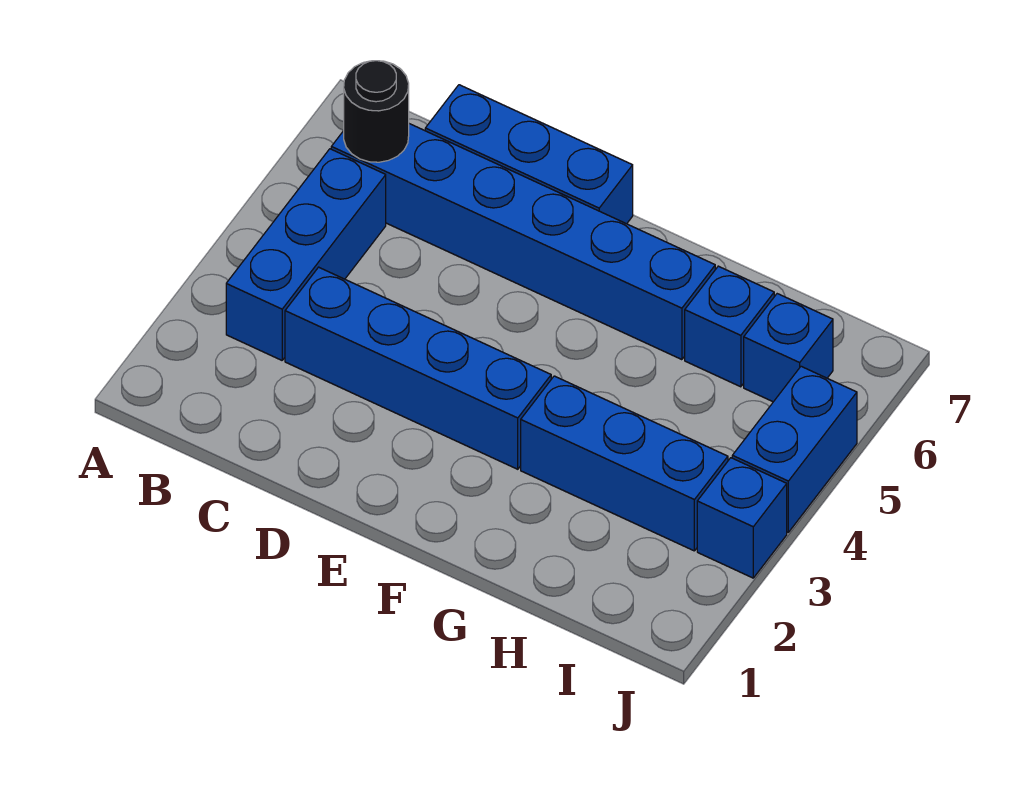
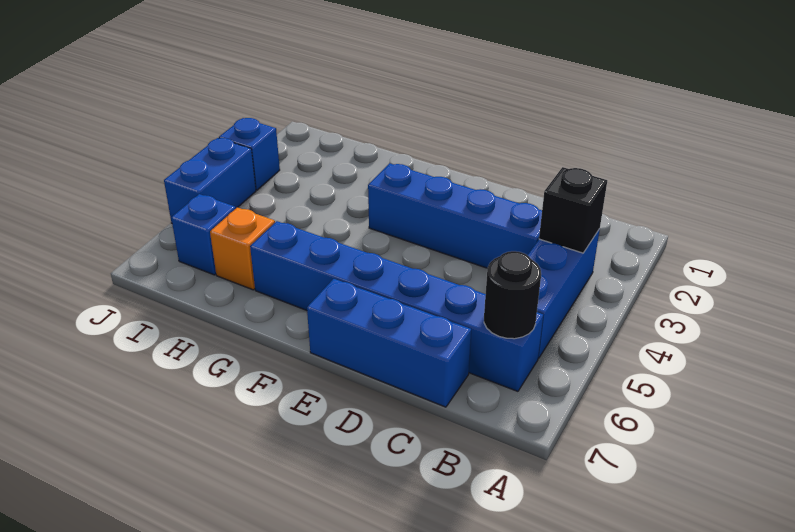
none -> black brick B3 level 2
blue brick G3:I3 level 1 -> none
blue brick H6 level 1 -> orange brick H6 level 1

